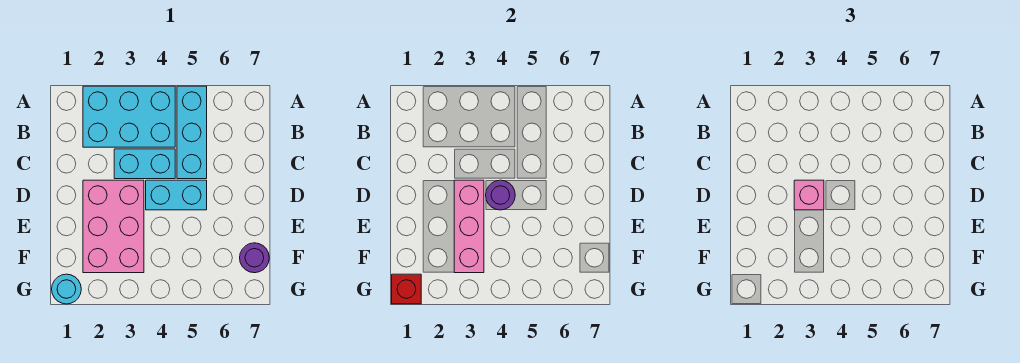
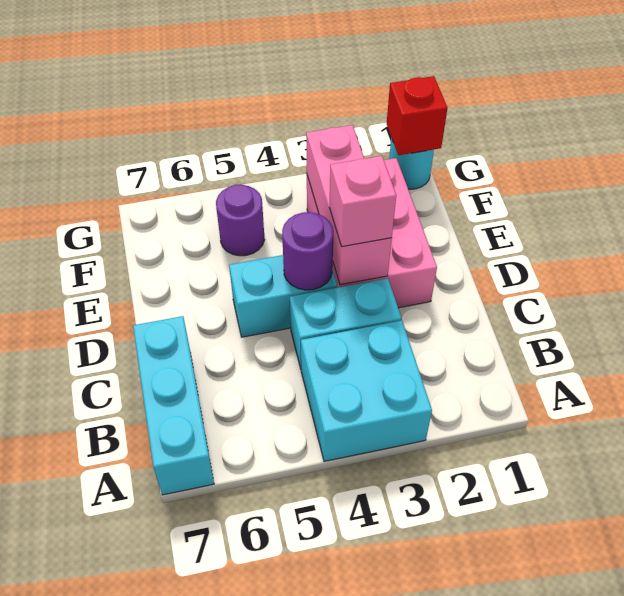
cyan brick A2:B4 level 1 -> cyan brick A3:B4 level 1
cyan brick A5:C5 level 1 -> cyan brick A7:C7 level 1
purple round brick F7 level 1 -> purple round brick F5 level 1

